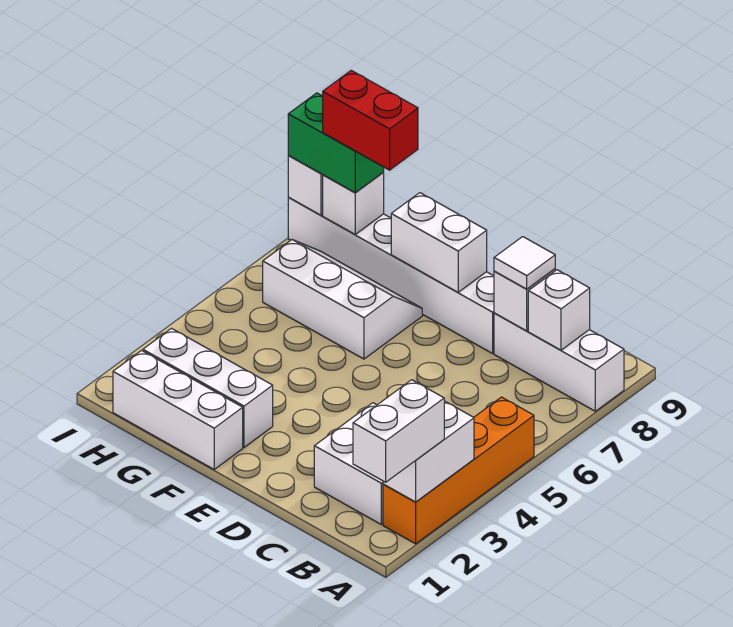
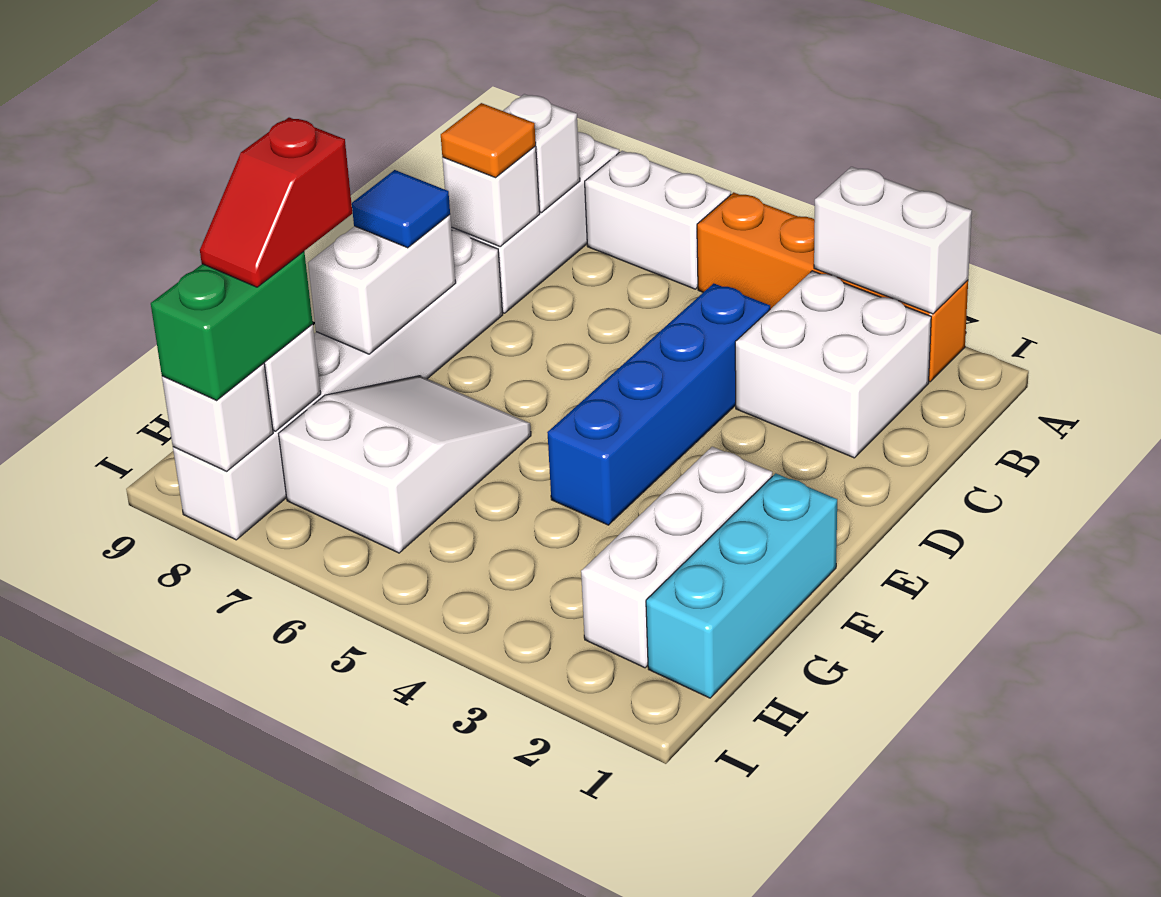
white brick A1:A2 level 3 -> white brick A6:A7 level 1
none -> blue brick C4:F4 level 1
white tile C8 level 3 -> orange tile C8 level 3
none -> blue tile E8 level 3
white brick F1:H1 level 1 -> cyan brick F1:H1 level 1
white slope F6:H7 level 1 top 6 -> white slope F6:H7 level 1 top H
red brick G8:H8 level 4 -> red slope G8:H8 level 4 top G

